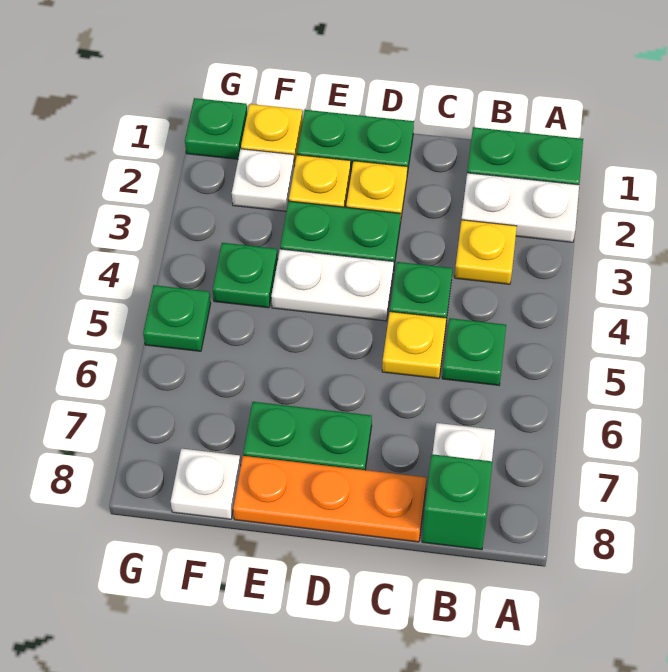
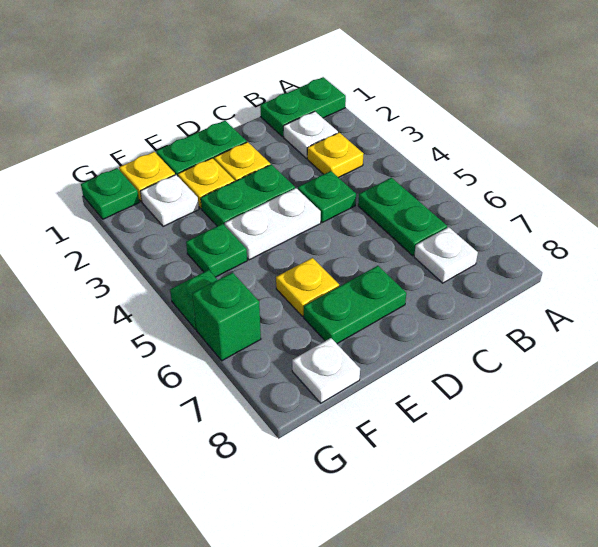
white plate A2:B2 level 1 -> white plate B2 level 1
green plate B5 level 1 -> green plate B5:B6 level 1
green brick B8 level 1 -> green brick G6 level 1
yellow plate C5 level 1 -> yellow plate E6 level 1
orange plate C8:E8 level 1 -> none

